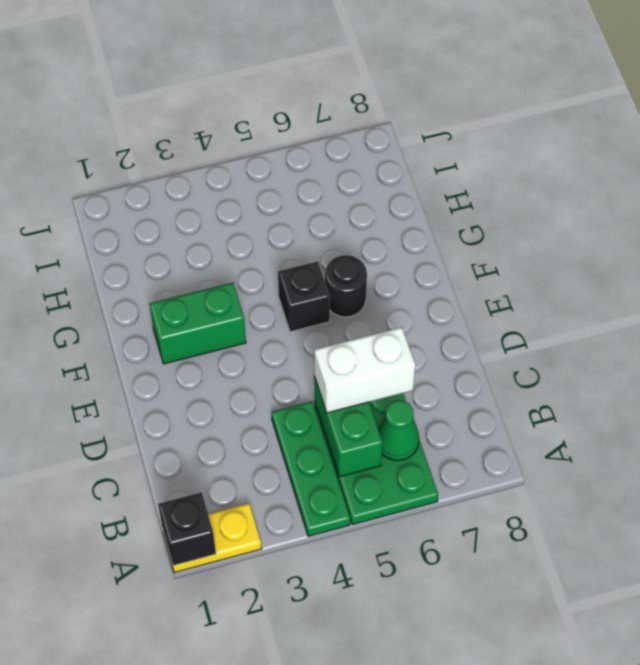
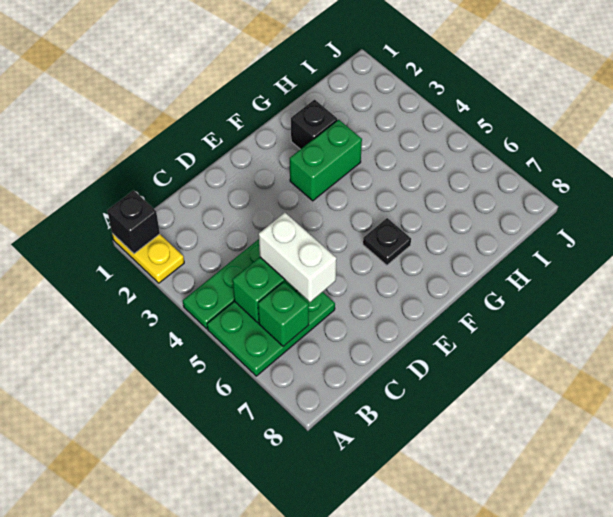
green cone B6 level 2 -> green brick B6 level 2
green brick F2:F3 level 1 -> green brick F3:G3 level 1
black brick F5 level 1 -> black brick G2 level 1
black round brick F6 level 1 -> black plate F6 level 1

